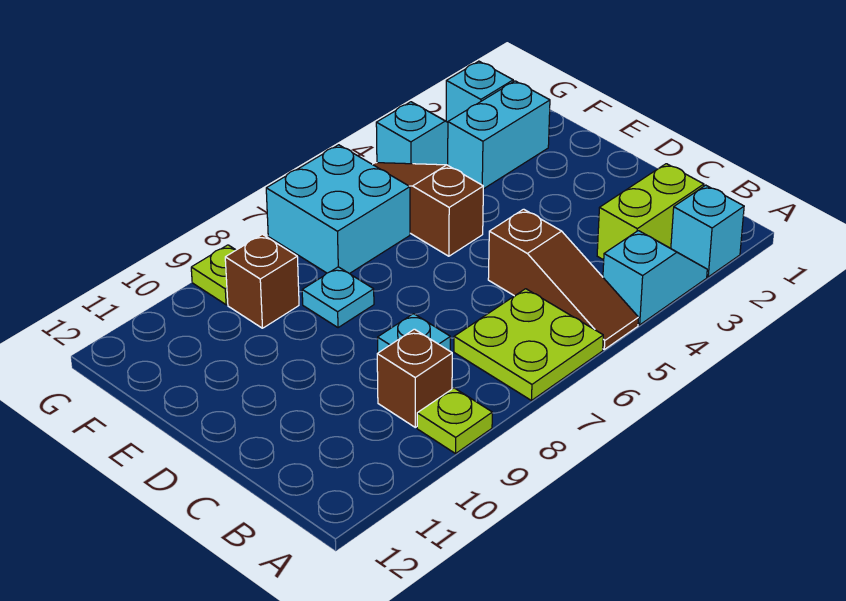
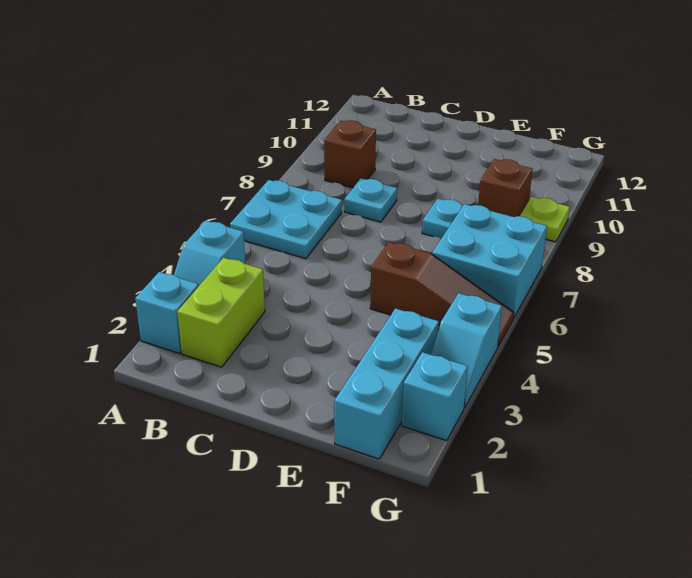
brown slope A5:C5 level 1 top C -> none
lime plate A6:B7 level 1 -> cyan plate A6:B7 level 1
lime plate A9 level 1 -> none
cyan brick F2:F3 level 1 -> cyan brick F1:F3 level 1

